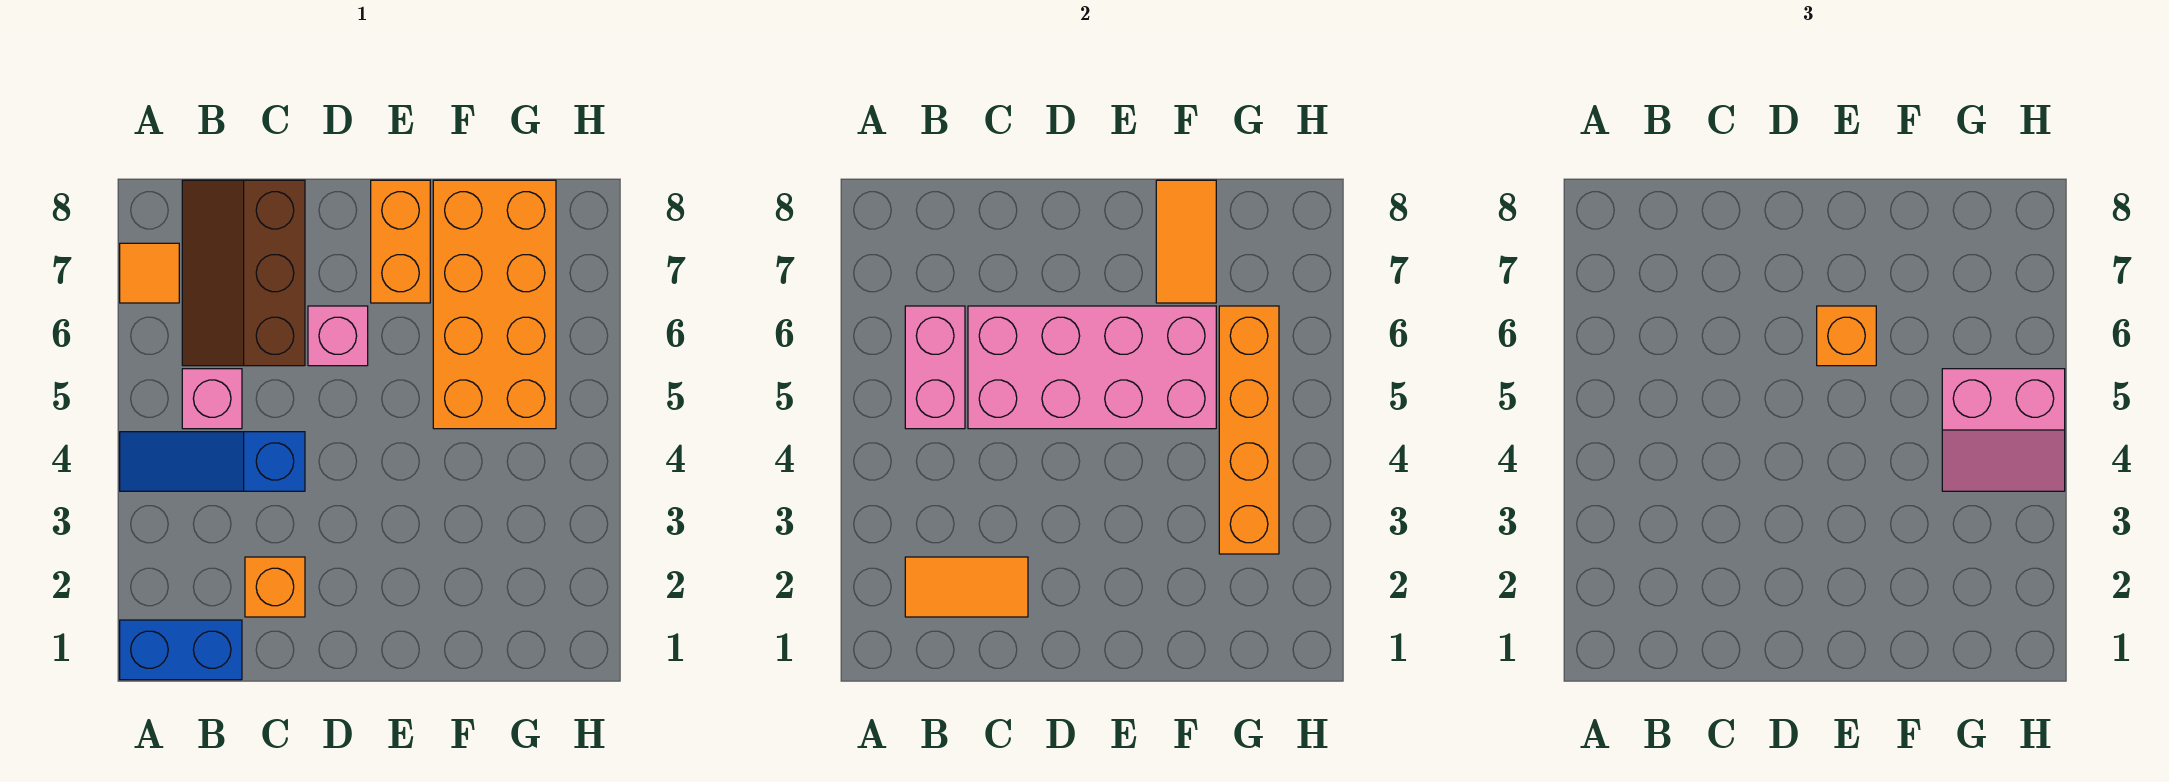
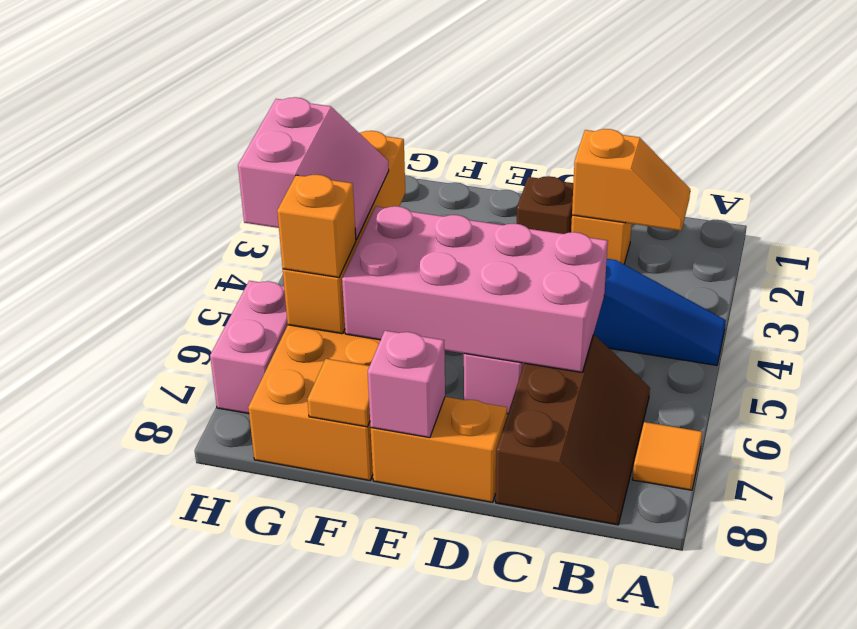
blue brick A1:B1 level 1 -> none
orange tile B2:C2 level 2 -> orange slope B2:C2 level 2 top C
pink brick B5 level 1 -> pink brick E8 level 2
pink brick B5:B6 level 2 -> pink brick H6:H7 level 1
none -> brown brick D2 level 1
orange brick E6 level 3 -> orange brick G6 level 3
orange brick E7:E8 level 1 -> orange brick D8:E8 level 1
orange tile F7:F8 level 2 -> orange tile F8 level 2
pink slope G4:H5 level 3 top 5 -> pink slope G4:H5 level 3 top H

